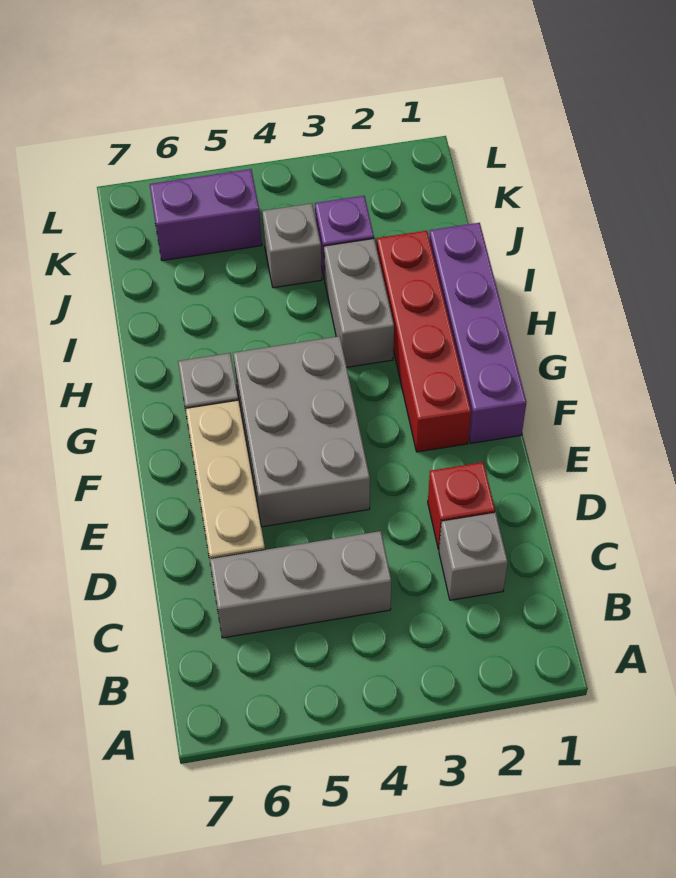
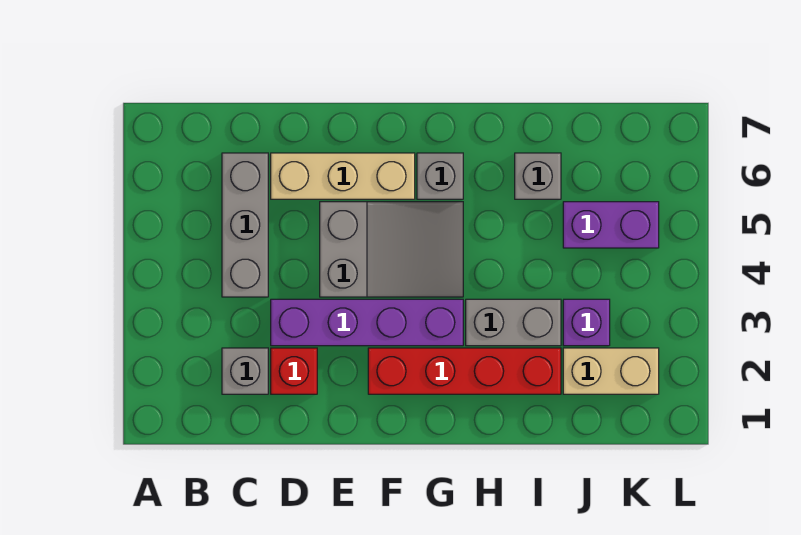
grey brick E4:G5 level 1 -> grey slope E4:G5 level 1 top E
purple brick F1:I1 level 1 -> purple brick D3:G3 level 1
none -> tan brick J2:K2 level 1
grey brick J4 level 1 -> grey brick I6 level 1
purple brick K5:K6 level 1 -> purple brick J5:K5 level 1

